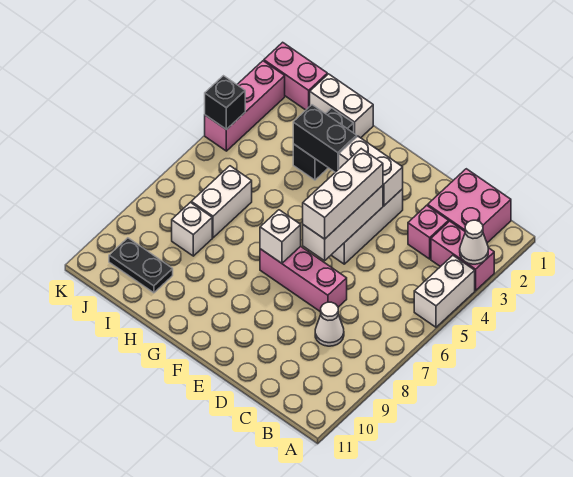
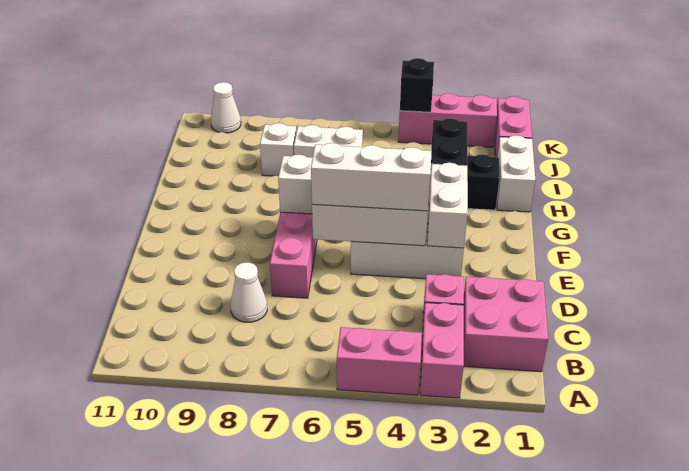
white cone A3 level 2 -> white cone K10 level 1
white brick A4:A5 level 1 -> pink brick A4:A5 level 1
black plate I10:J10 level 1 -> none

